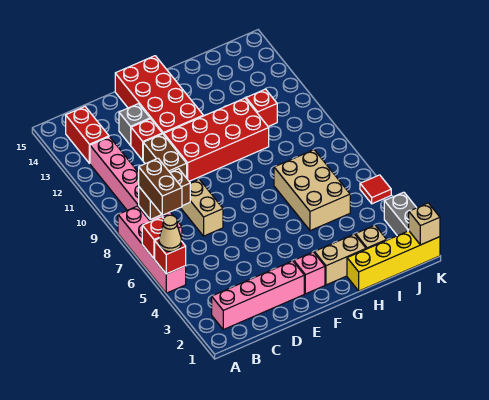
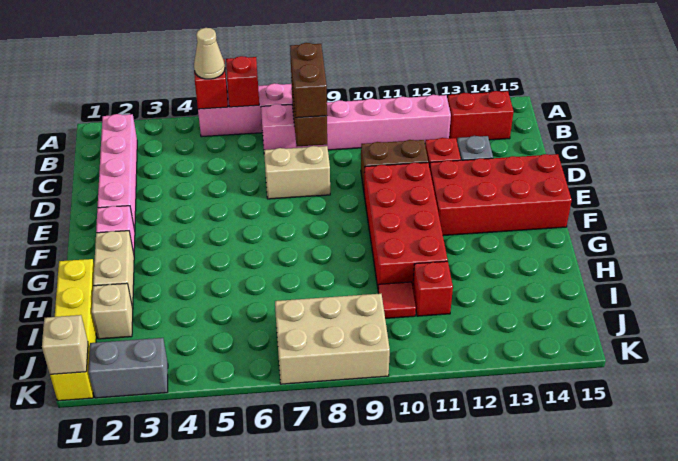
brown brick B7:B8 level 3 -> brown brick B8:C8 level 3
tan brick H5:I7 level 1 -> tan brick J7:K9 level 1
red tile K5 level 1 -> red tile I10 level 1

